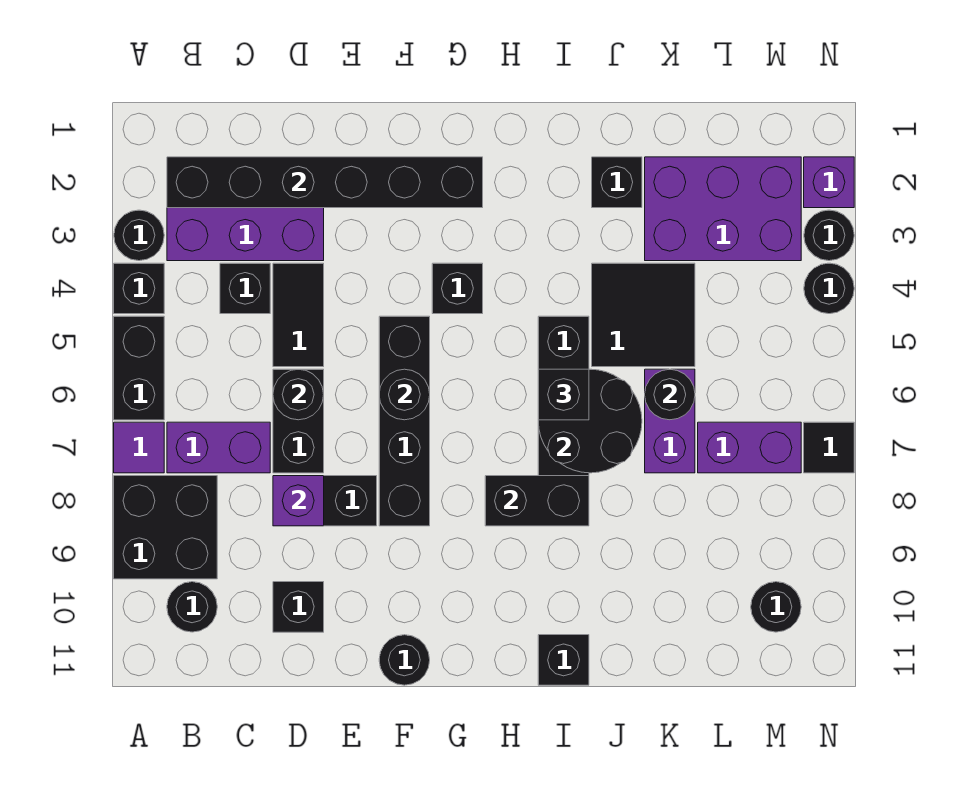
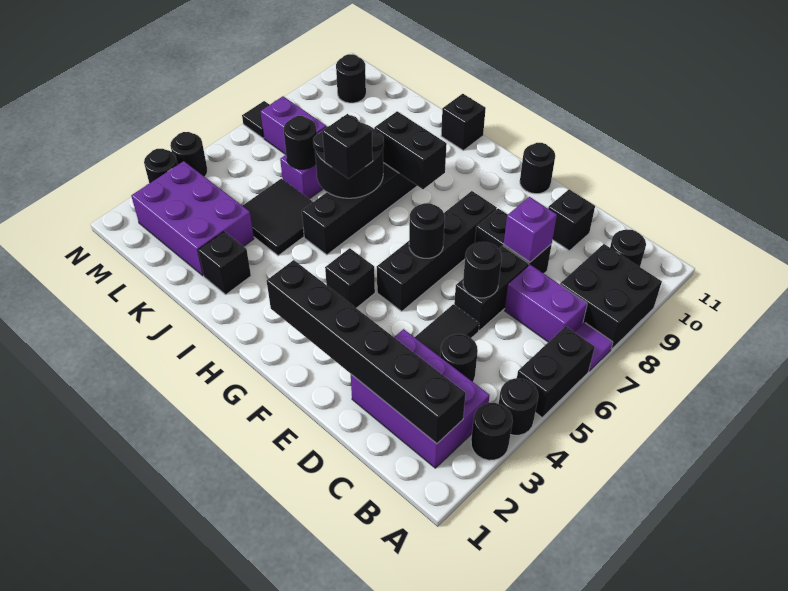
black brick A4 level 1 -> black round brick A4 level 1
black brick C4 level 1 -> black round brick C4 level 1
purple brick N2 level 1 -> none

